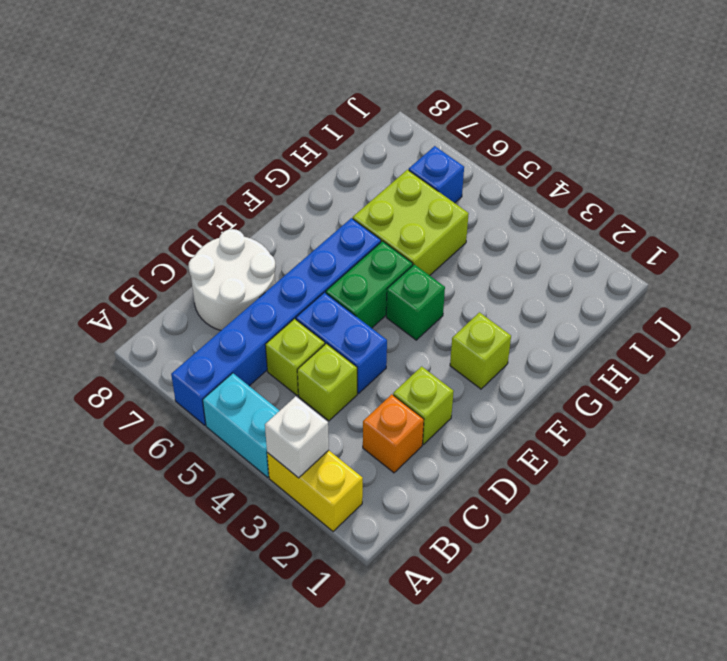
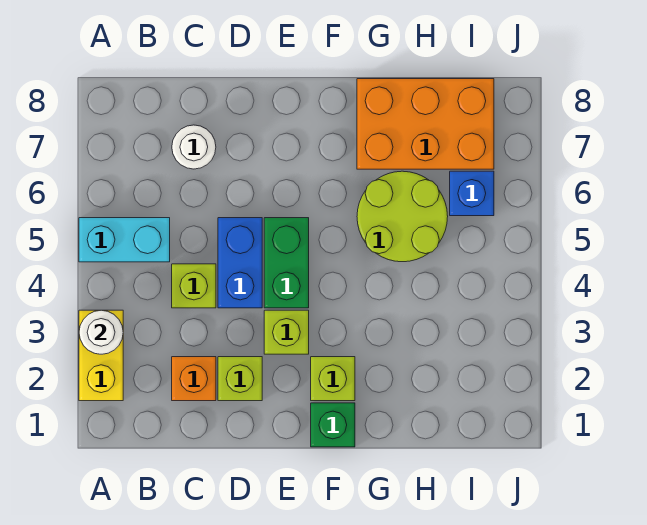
white brick A3 level 2 -> white round brick A3 level 2
cyan brick A4:A5 level 1 -> cyan brick A5:B5 level 1
blue brick A6:F6 level 1 -> none
lime brick C5 level 1 -> lime brick E3 level 1
white round brick C7:D8 level 1 -> white round brick C7 level 1
green brick E5:F5 level 1 -> green brick E4:E5 level 1
green brick F4 level 1 -> green brick F1 level 1
lime brick G5:H6 level 1 -> lime round brick G5:H6 level 1
none -> orange brick G7:I8 level 1

